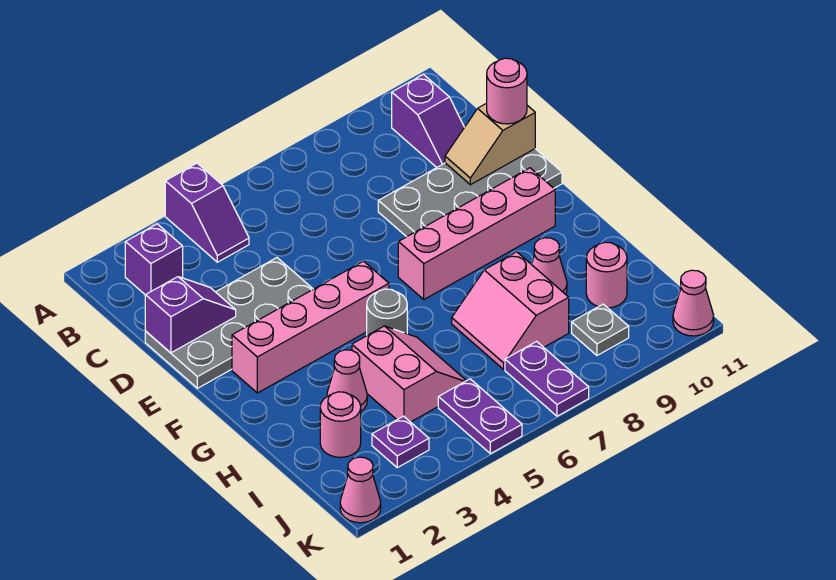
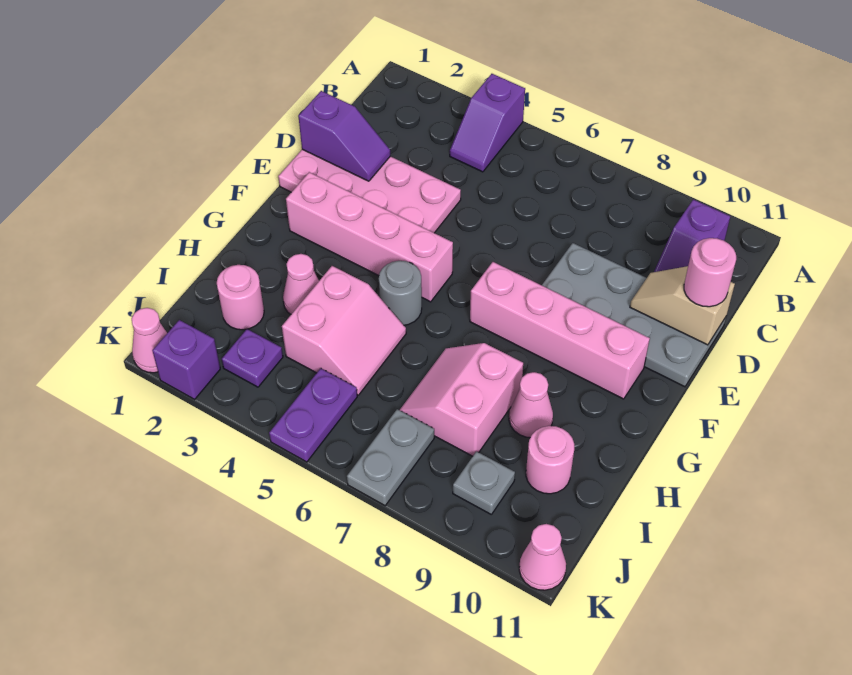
purple brick B2 level 1 -> purple brick K2 level 1
grey plate D1:E4 level 1 -> pink plate D1:E4 level 1
purple plate J7:K7 level 1 -> grey plate J7:K7 level 1

